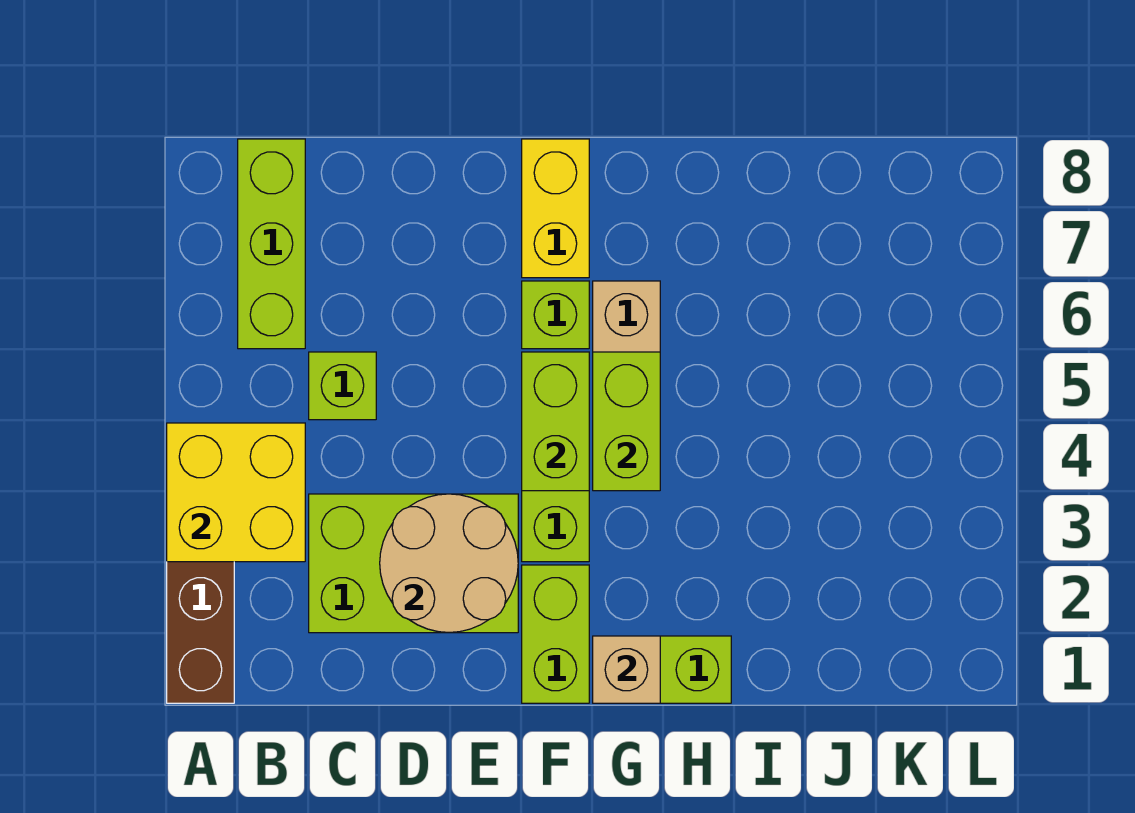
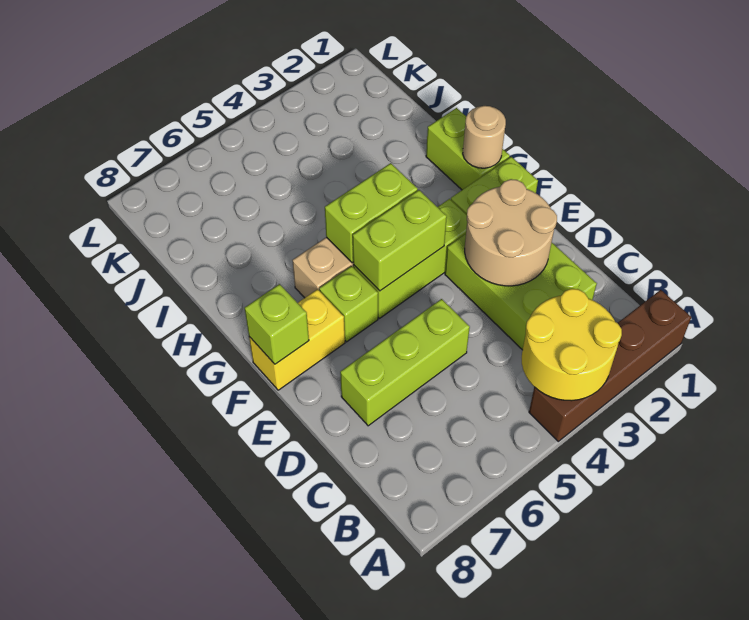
yellow brick A3:B4 level 2 -> yellow round brick A3:B4 level 2
lime brick B6:B8 level 1 -> lime brick D5:D7 level 1
lime brick C5 level 1 -> lime brick F8 level 2
tan brick G1 level 2 -> tan round brick G1 level 2

